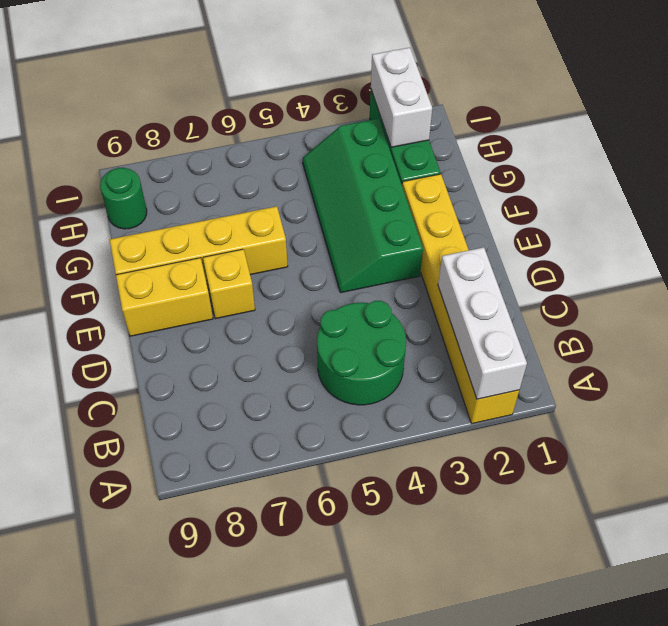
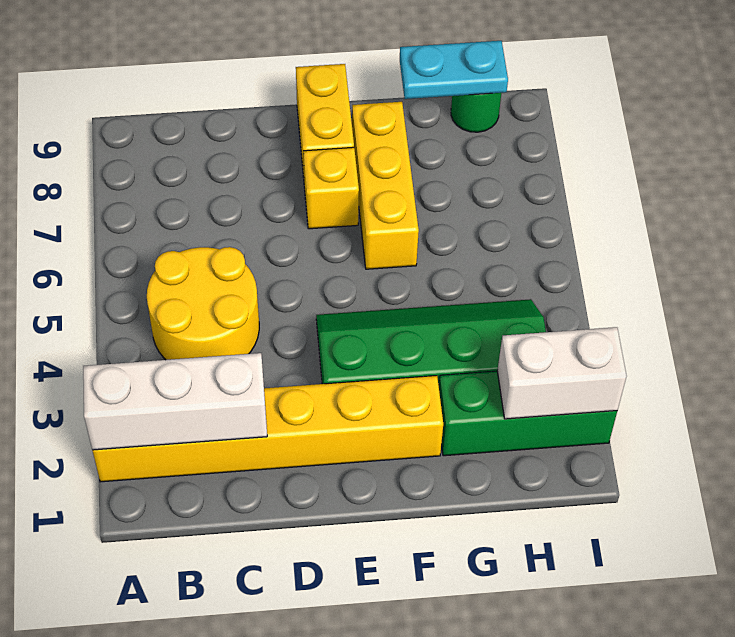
green round brick B4:C5 level 1 -> yellow round brick B4:C5 level 1
yellow brick F6:F9 level 1 -> yellow brick F6:F8 level 1
none -> cyan plate G9:H9 level 2

